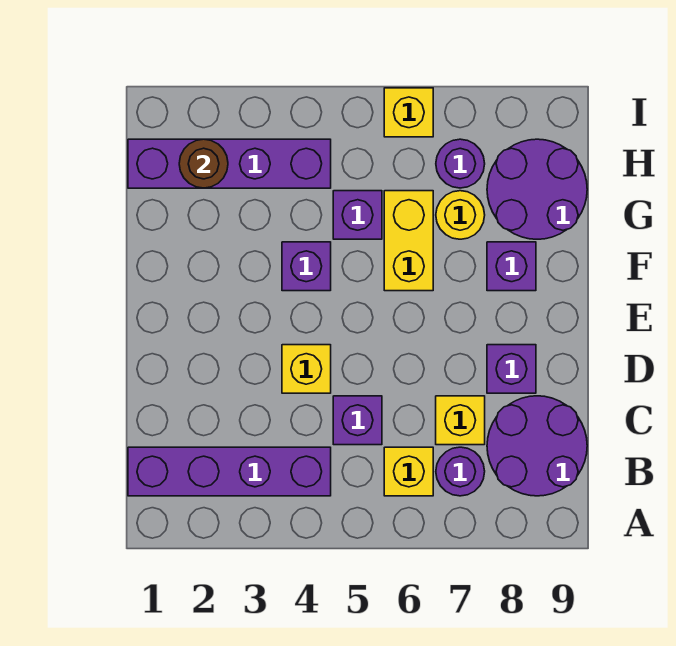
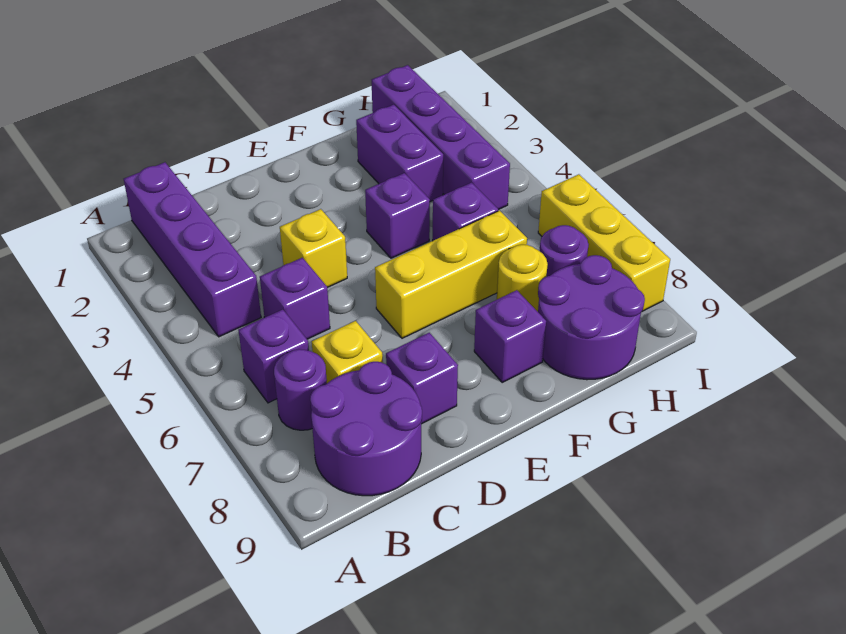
yellow brick B6 level 1 -> purple brick B6 level 1
yellow brick F6:G6 level 1 -> yellow brick E6:G6 level 1
none -> purple brick G2:G3 level 1
brown round brick H2 level 2 -> none
yellow brick I6 level 1 -> yellow brick I6:I8 level 1

